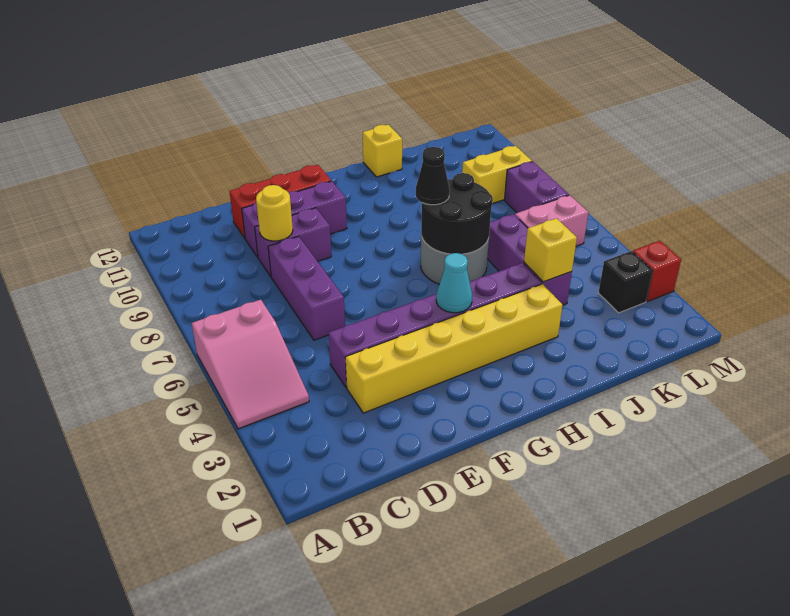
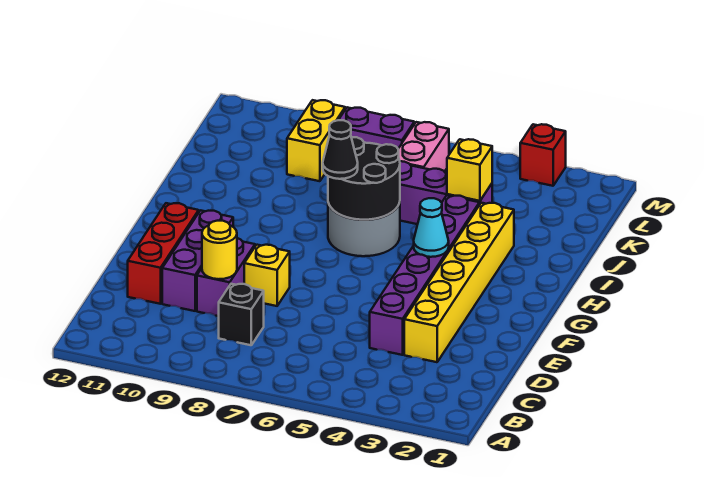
pink slope A4:B6 level 1 top 6 -> none
purple brick D6:D8 level 1 -> none
yellow brick I12 level 1 -> yellow brick E8 level 1
black brick L3 level 1 -> black brick C8 level 1

